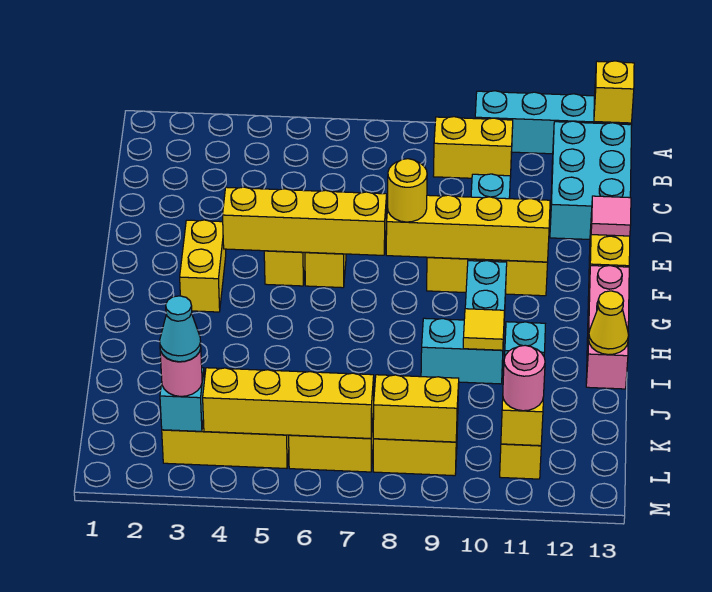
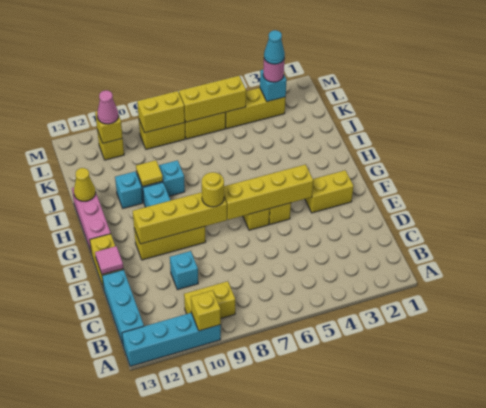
yellow brick A13 level 2 -> yellow brick A10 level 2
cyan brick B12:D13 level 1 -> cyan brick B13:D13 level 1
yellow brick F3:G3 level 1 -> yellow brick F2:F3 level 1
yellow brick L4:L7 level 2 -> yellow brick L5:L7 level 2
pink round brick L11 level 3 -> pink cone L11 level 3

